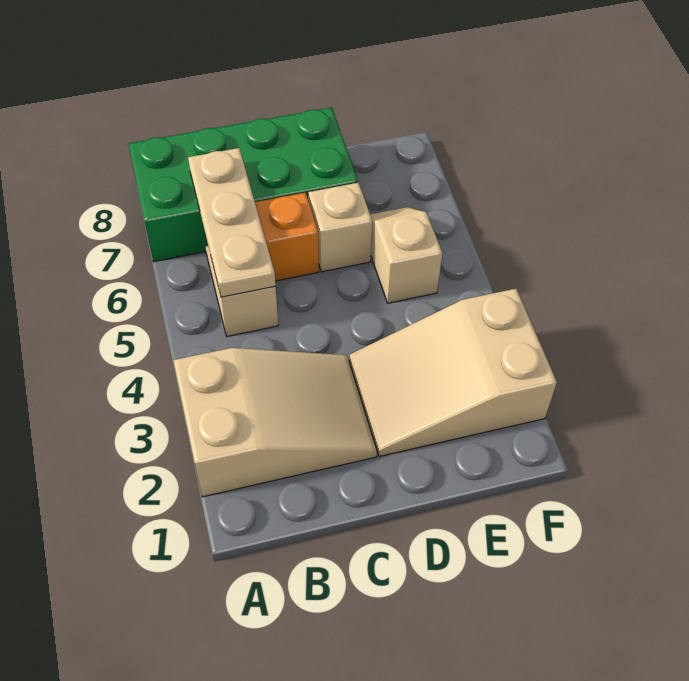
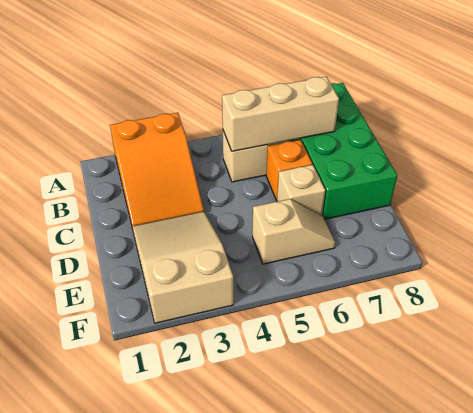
tan slope A2:C3 level 1 top A -> orange slope A2:C3 level 1 top A
tan plate B5:B7 level 2 -> tan brick B5:B7 level 2

